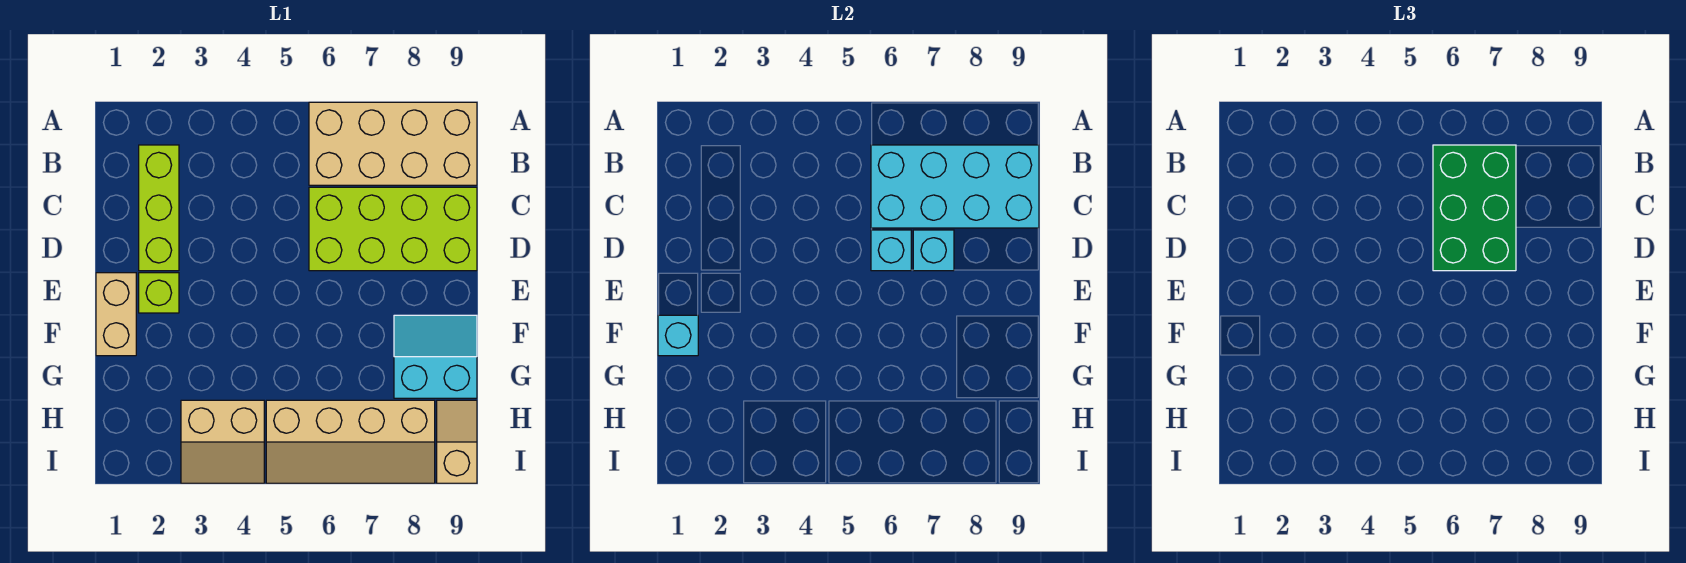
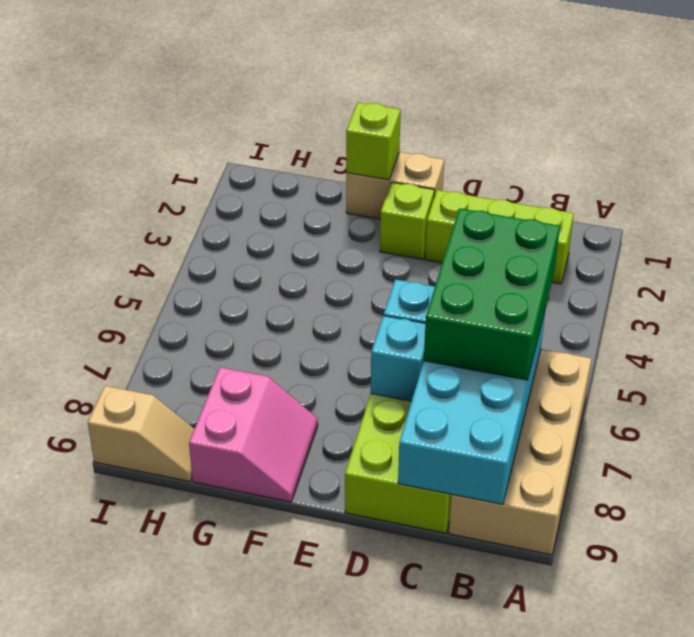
green brick B6:D7 level 3 -> green brick B5:C7 level 3
cyan brick F1 level 2 -> lime brick F1 level 2
cyan slope F8:G9 level 1 top G -> pink slope F8:G9 level 1 top G
tan slope H3:I4 level 1 top H -> none
tan slope H5:I8 level 1 top H -> none

